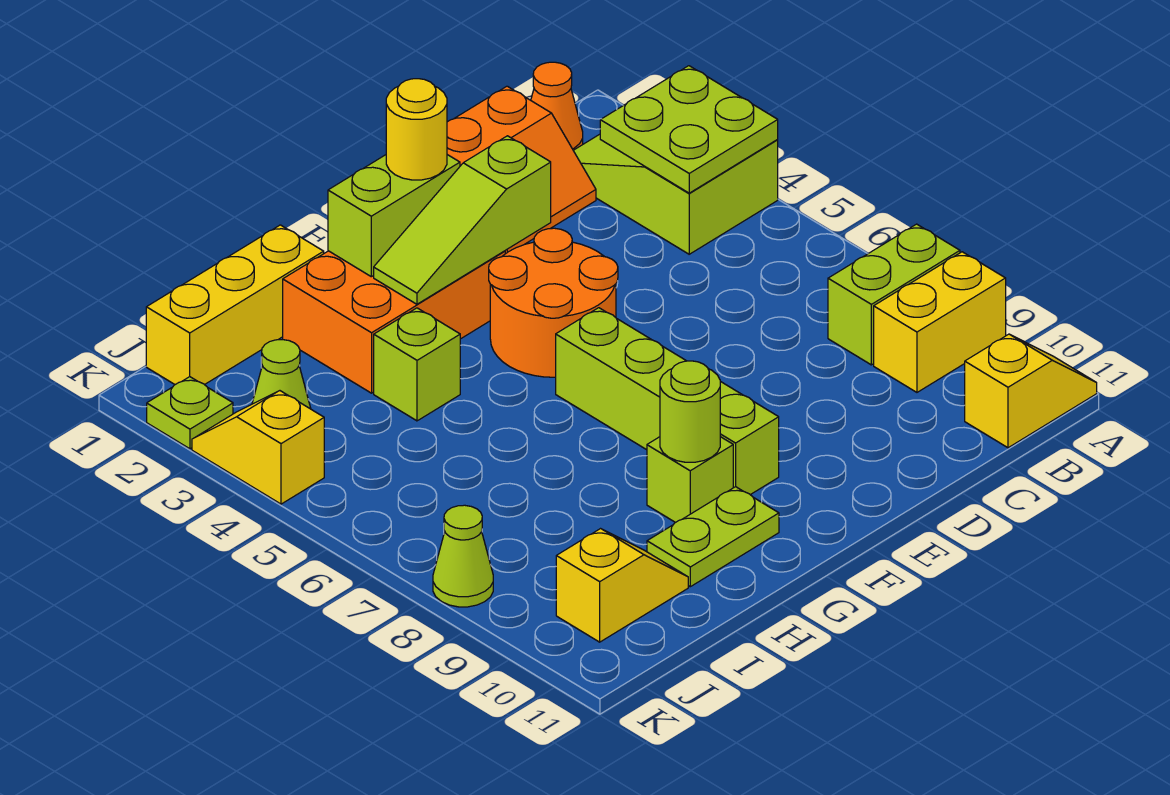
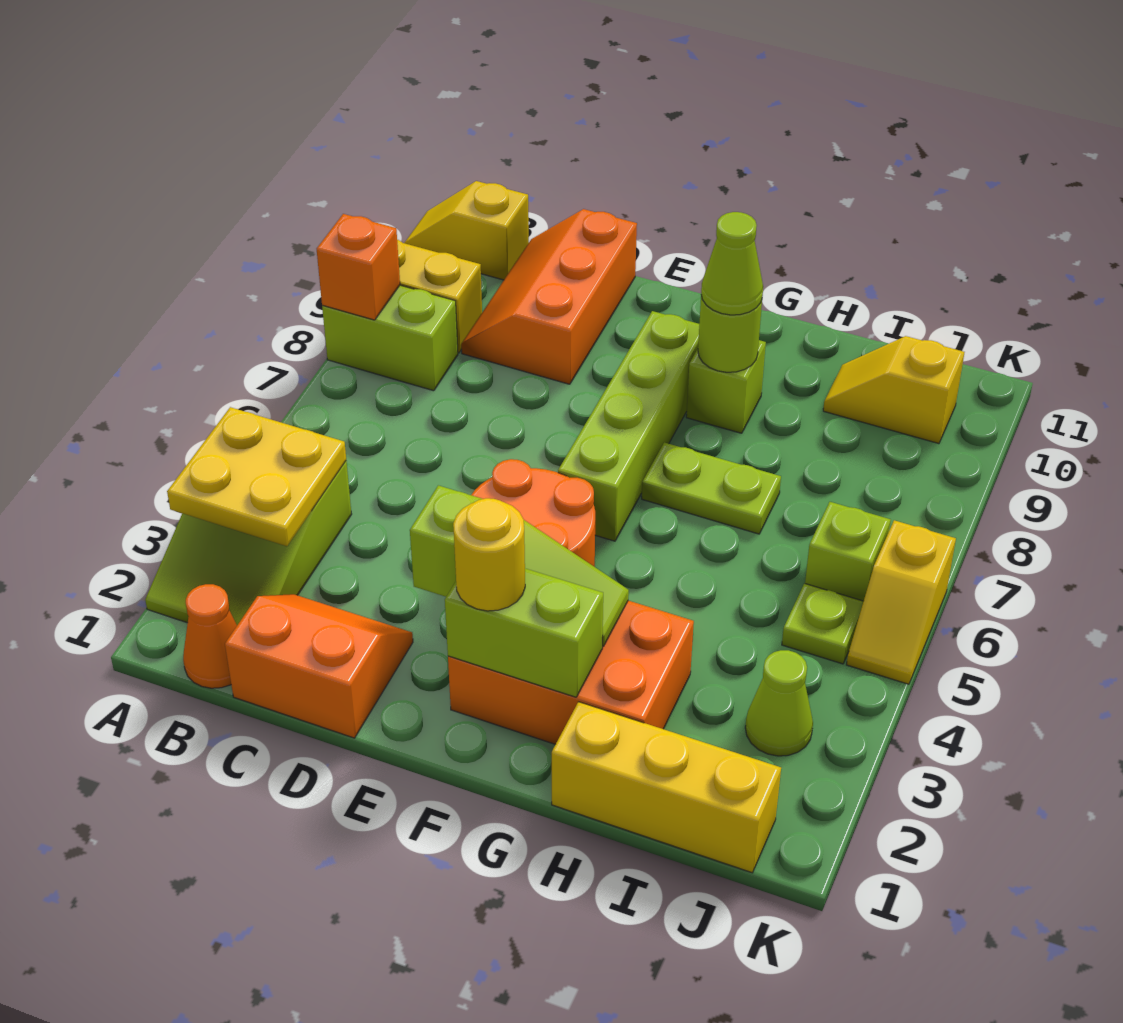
lime plate A3:B4 level 2 -> yellow plate A3:B4 level 2
none -> orange brick A8 level 2
none -> orange slope C9:D11 level 1 top D
lime plate G10:H10 level 1 -> lime plate G7:H7 level 1
lime brick H4 level 1 -> lime brick J6 level 1
lime plate K2 level 1 -> lime plate J5 level 1
yellow slope K3:K4 level 1 top 4 -> yellow slope K5:K6 level 1 top 6
lime cone K8 level 1 -> lime cone G9 level 3

